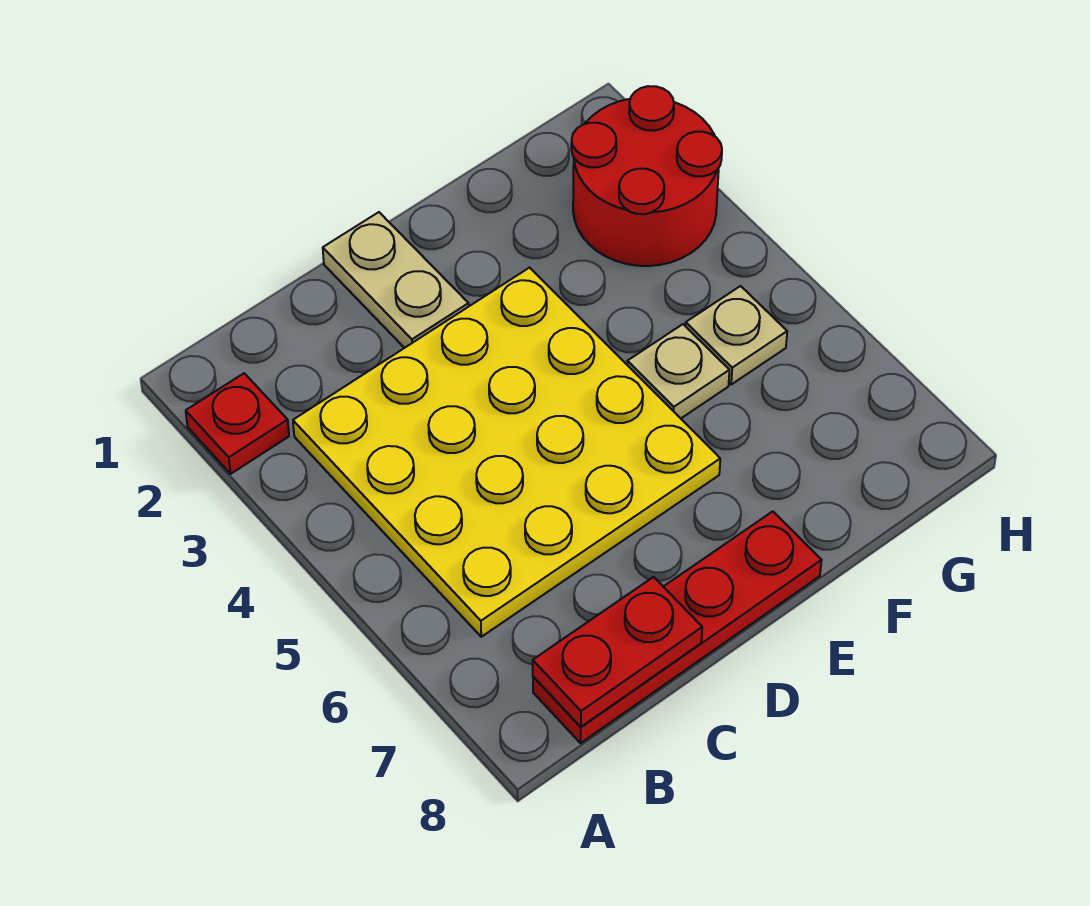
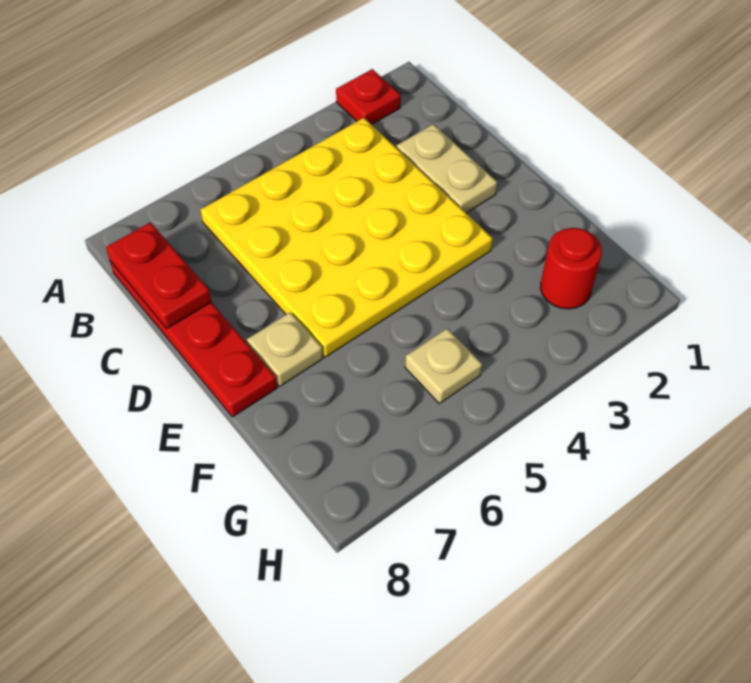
tan plate D1:D2 level 1 -> tan plate C2:D2 level 1
tan plate F5 level 1 -> tan plate E7 level 1
red round brick G2:H3 level 1 -> red round brick G2 level 1

